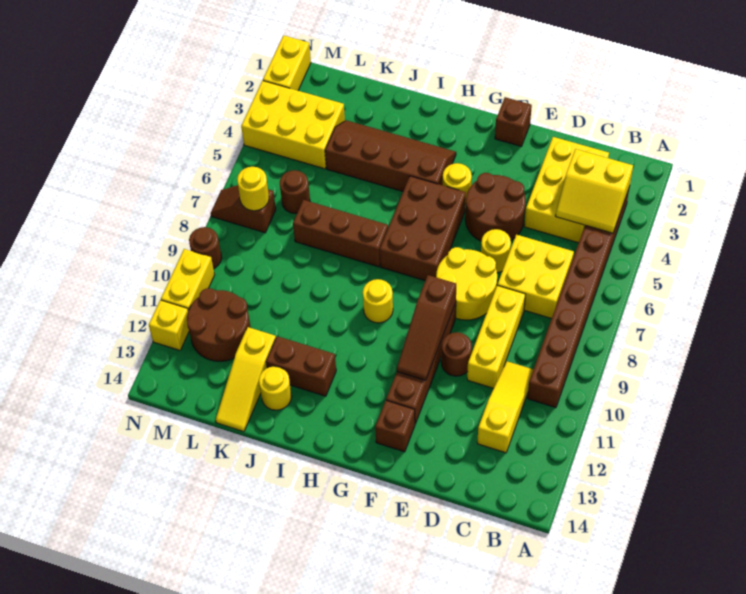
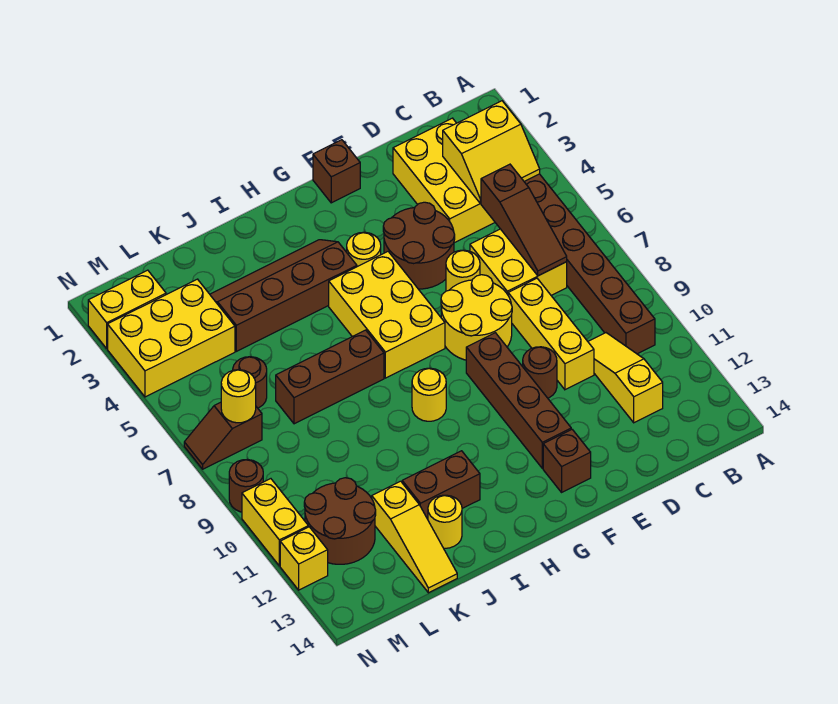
brown slope F9:F11 level 2 top 9 -> brown slope C5:C7 level 2 top 5
brown brick G5:H7 level 1 -> yellow brick G5:H7 level 1
yellow brick N1:N2 level 1 -> yellow brick M2:N2 level 1

